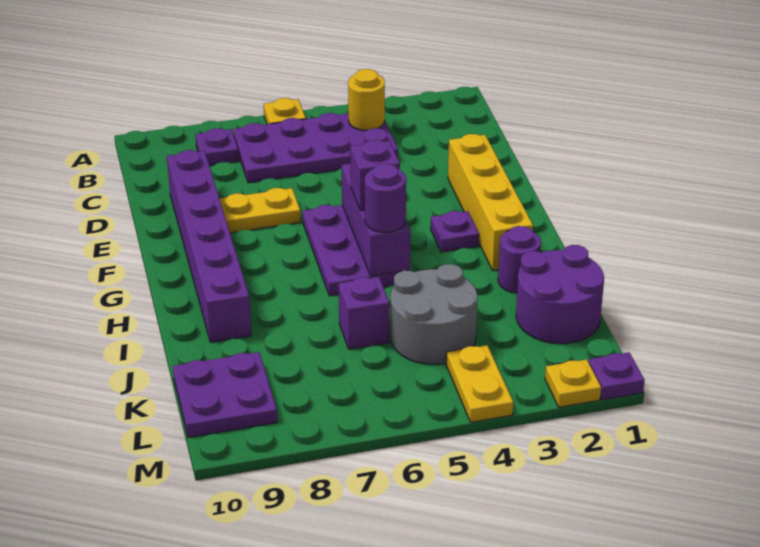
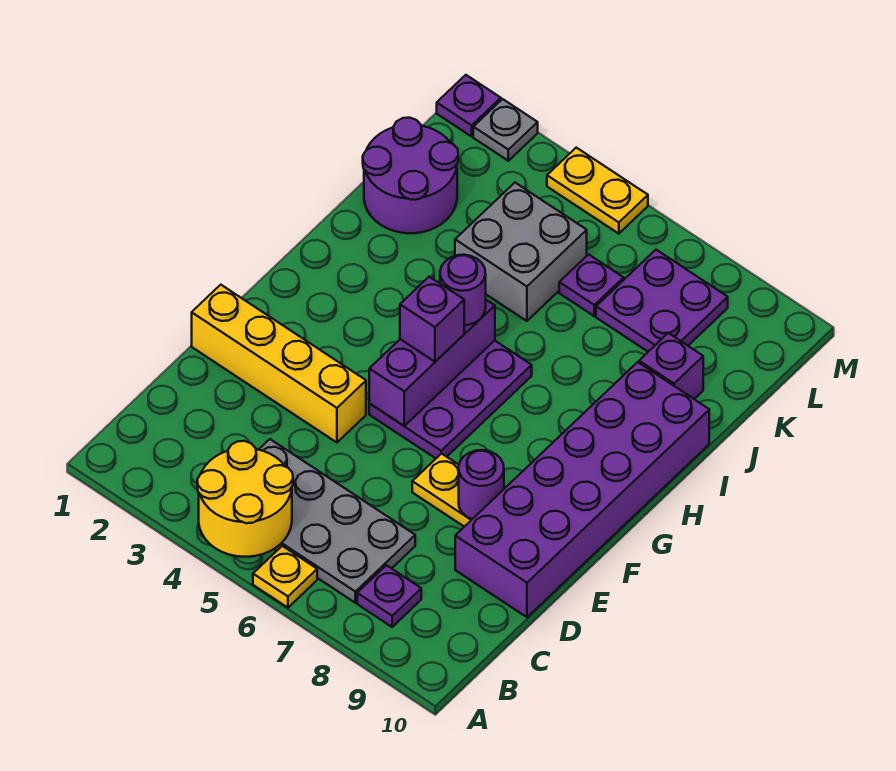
purple plate B4:C7 level 1 -> grey plate B4:C7 level 1
yellow round brick B4 level 2 -> yellow round brick A4:B5 level 2
purple brick D9:I9 level 1 -> purple brick D9:I10 level 1
yellow brick E2:H2 level 1 -> yellow brick E1:E4 level 1
purple plate G3 level 1 -> purple plate K6 level 1
purple round brick I2 level 1 -> purple round brick E8 level 2
grey round brick J4:K5 level 1 -> grey brick J4:K5 level 1
purple brick J6 level 1 -> purple brick J9 level 1
purple plate K9:L10 level 1 -> purple plate K7:L8 level 1
yellow plate L4:M4 level 1 -> yellow plate M4:M5 level 1
yellow plate M2 level 1 -> grey plate M2 level 1

